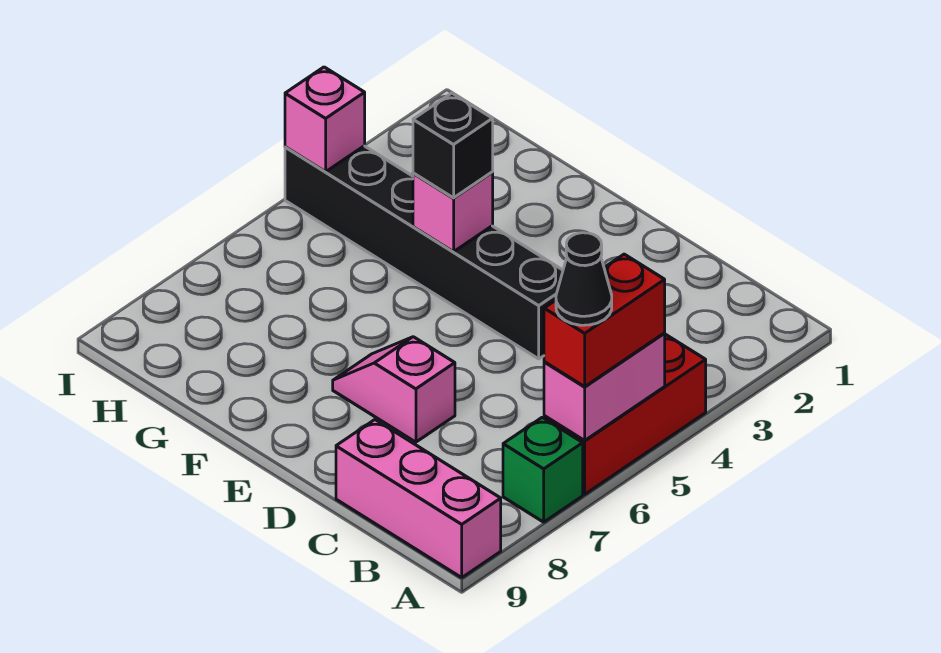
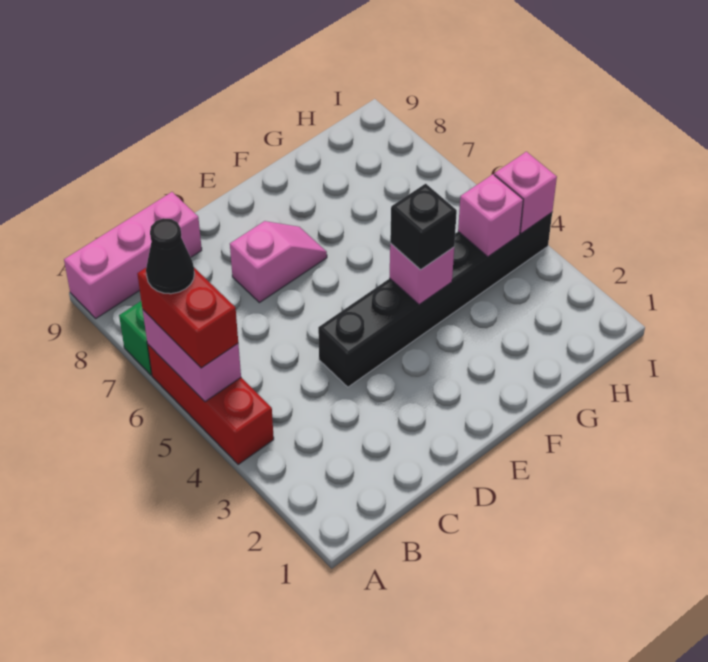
none -> pink brick H4 level 2

